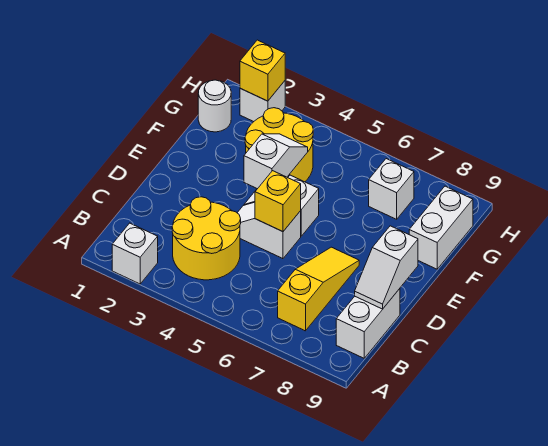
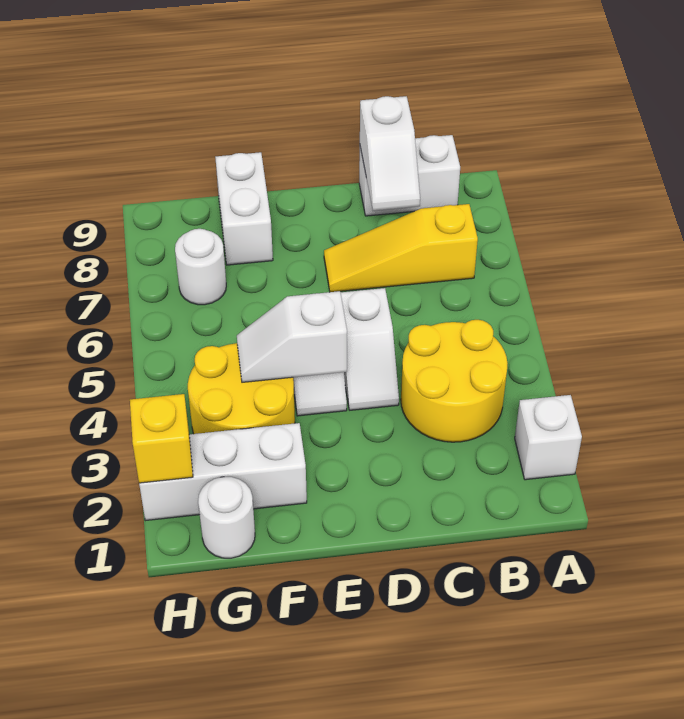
white slope C9:D9 level 2 top D -> white slope C8:C9 level 2 top 9
yellow brick D5 level 2 -> none
white brick F9:G9 level 1 -> white brick F8:F9 level 1
white brick G7 level 1 -> white round brick G7 level 1
white brick H2 level 1 -> white brick F2:H2 level 1

